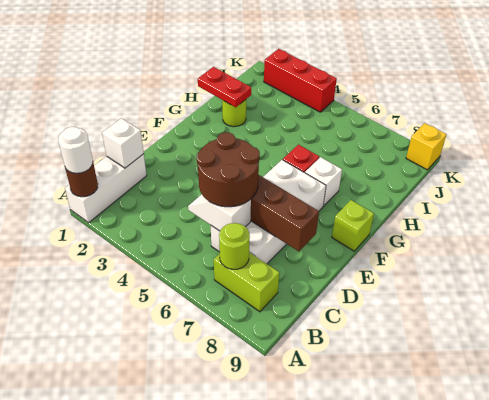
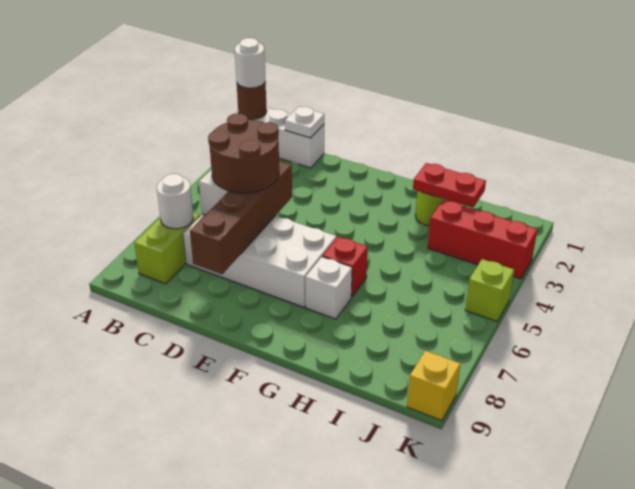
lime round brick B7 level 2 -> white round brick B7 level 2
white brick C1 level 2 -> white plate C1 level 2
lime brick F9 level 1 -> lime brick K5 level 1
red plate H1:H2 level 2 -> red plate H2:I2 level 2
red brick K2:K4 level 1 -> red brick I3:K3 level 1

